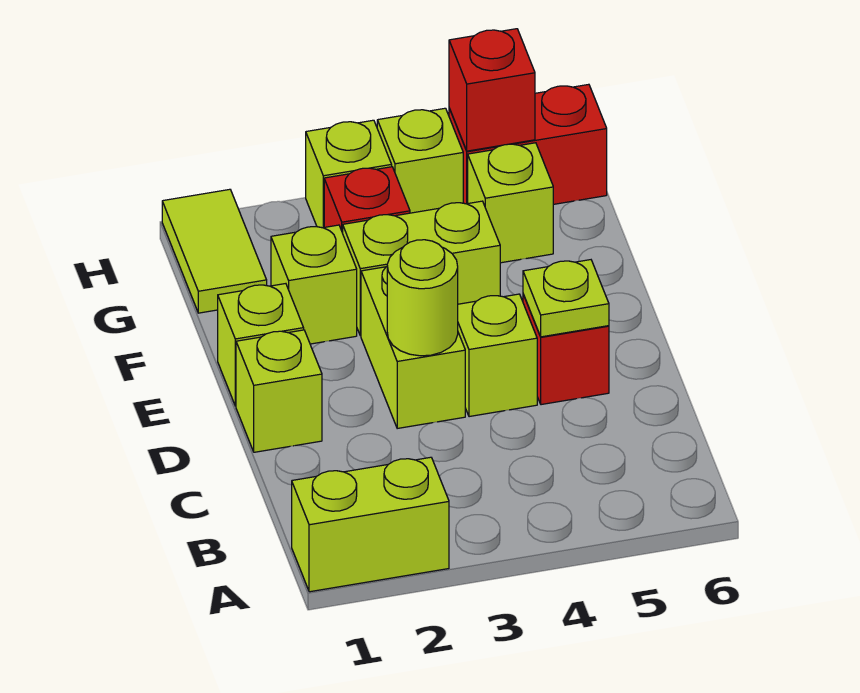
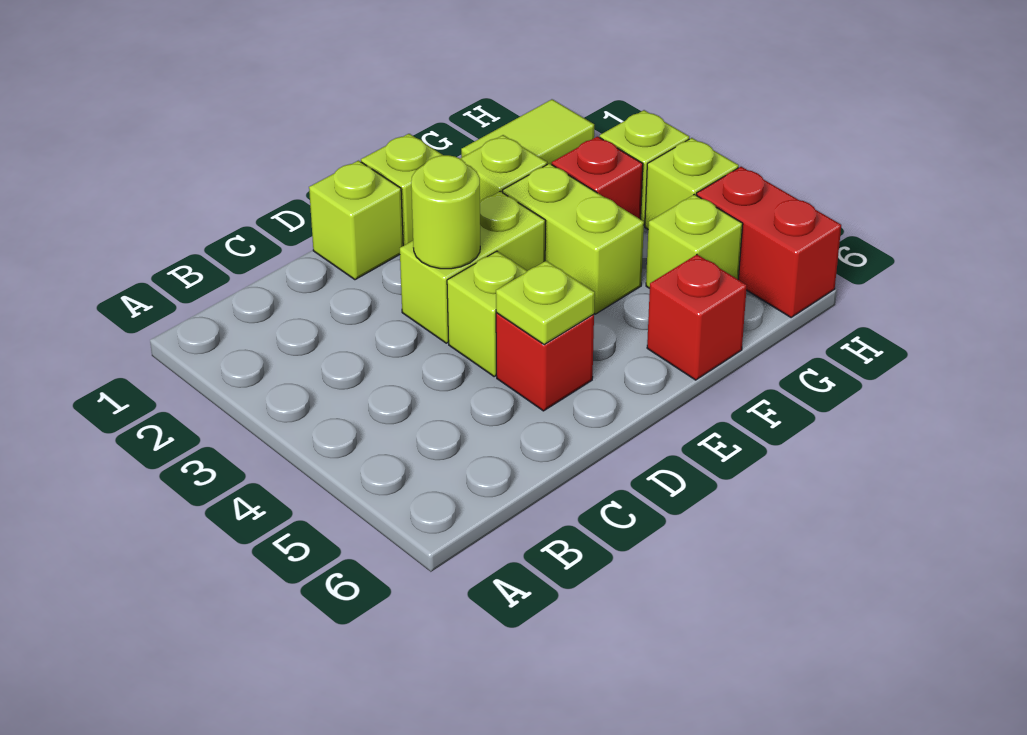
lime brick A1:A2 level 1 -> none
red brick H5 level 2 -> red brick F6 level 1

